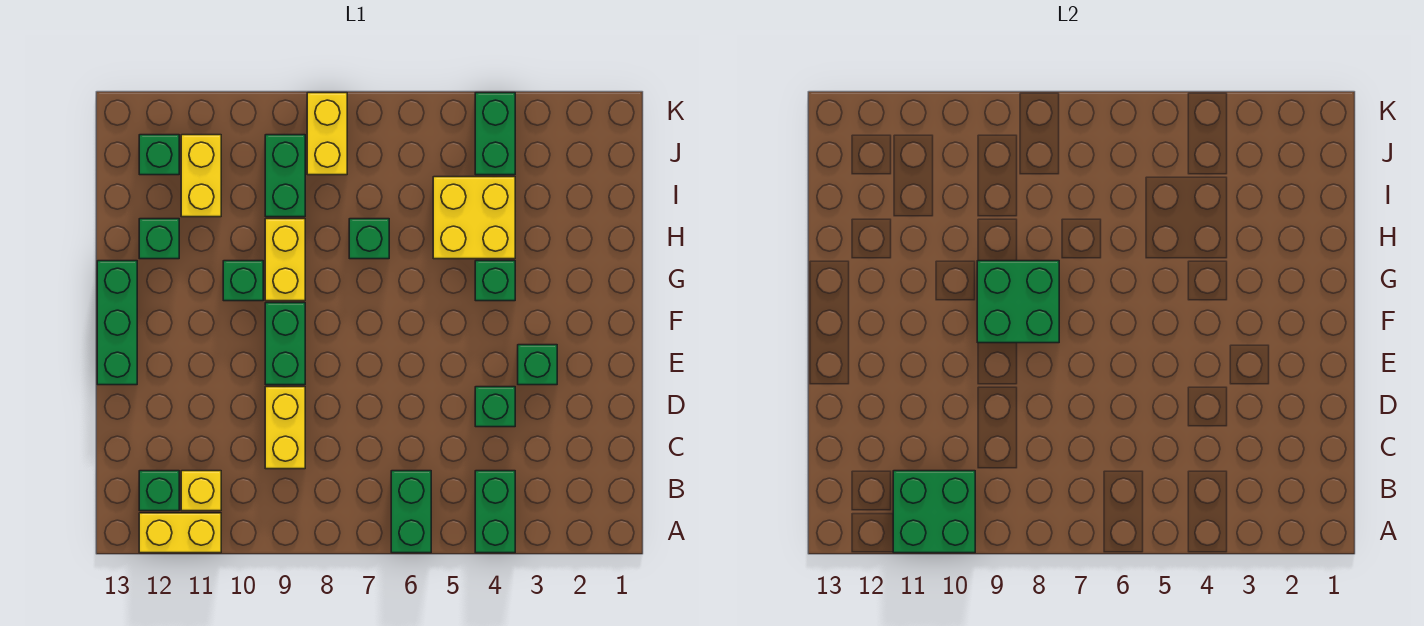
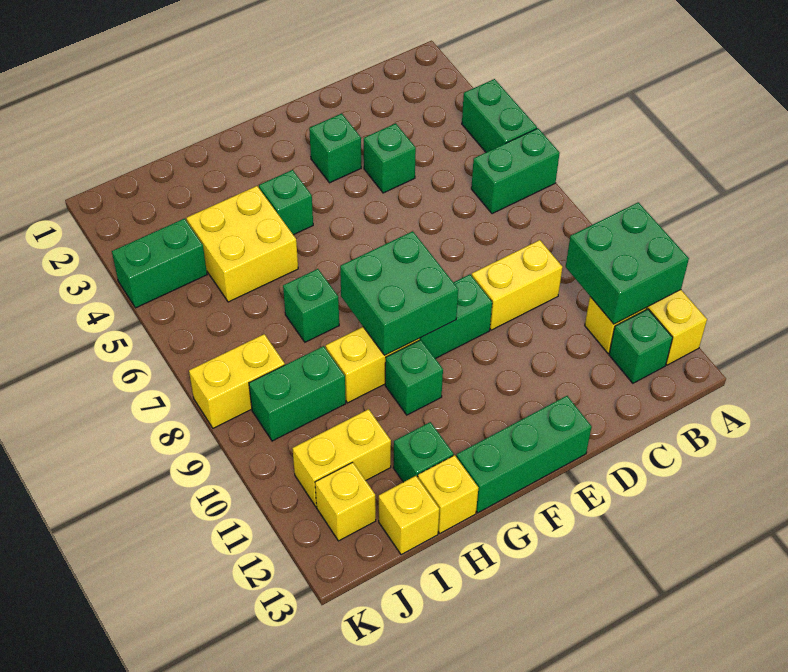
green brick A4:B4 level 1 -> green brick A4:A5 level 1
none -> yellow brick H13 level 1
none -> yellow brick I13 level 1
green brick J12 level 1 -> yellow brick J12 level 1

